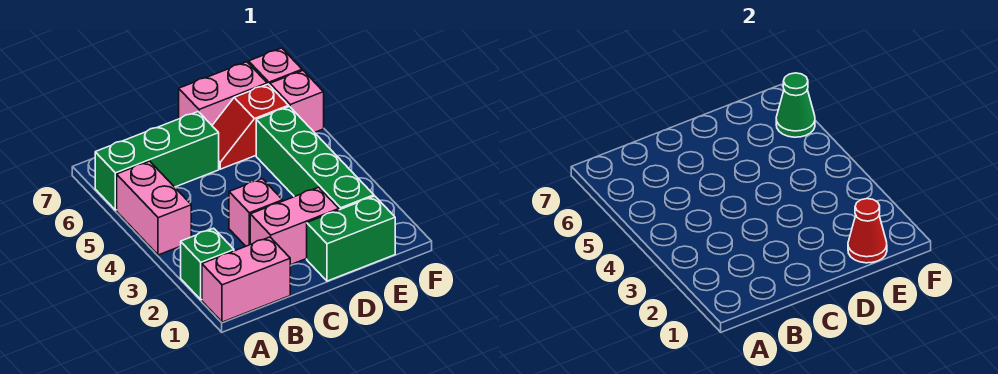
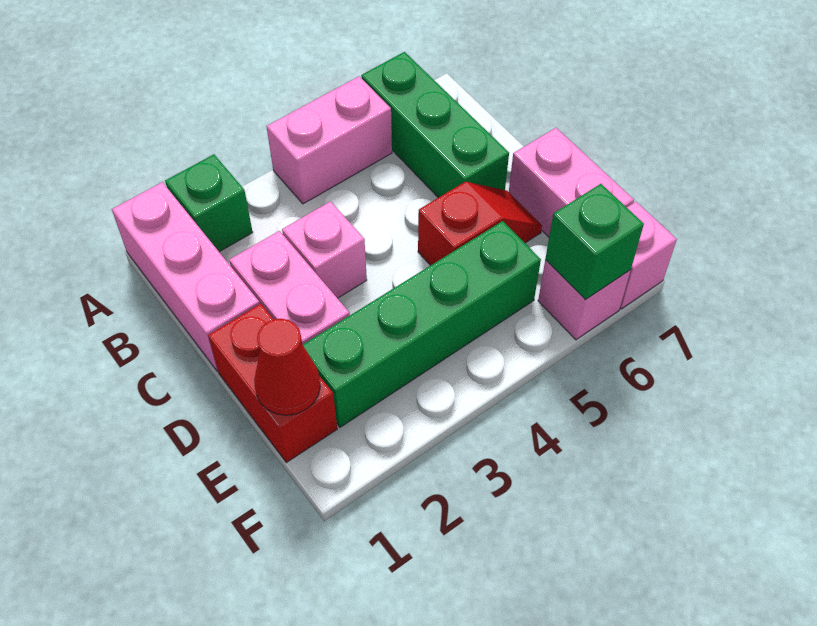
pink brick A1:B1 level 1 -> pink brick A1:C1 level 1
green brick D1:E1 level 1 -> red brick D1:E1 level 1
red slope D6:E6 level 1 top E -> red slope D5:D6 level 1 top 5
green cone F6 level 2 -> green brick F6 level 2

